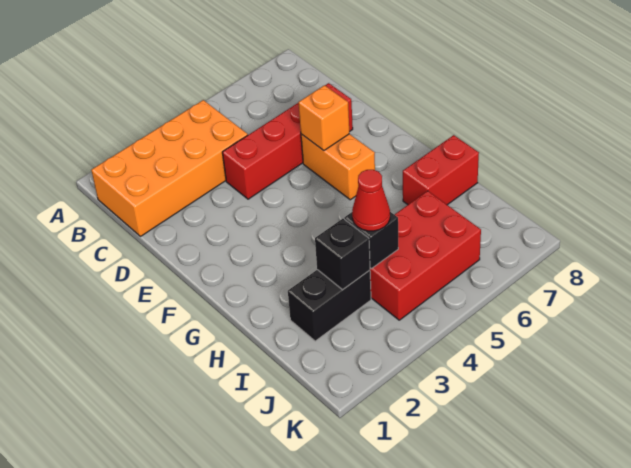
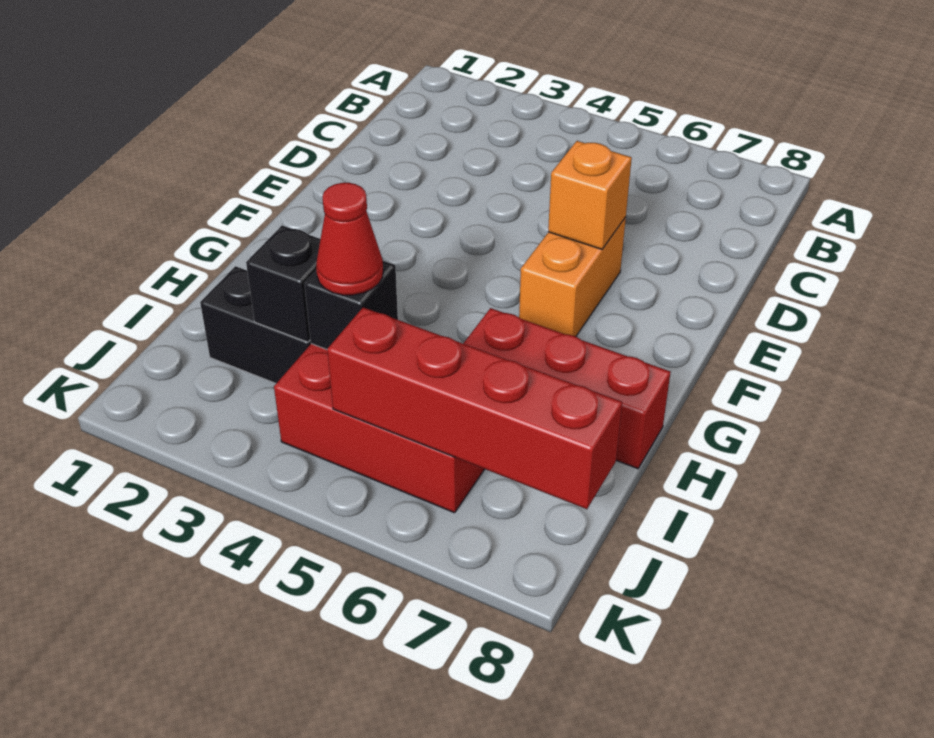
orange brick B1:C4 level 1 -> none
red brick D4:D7 level 1 -> red brick J5:J8 level 2
red brick H7:H8 level 1 -> red brick H6:H8 level 1

